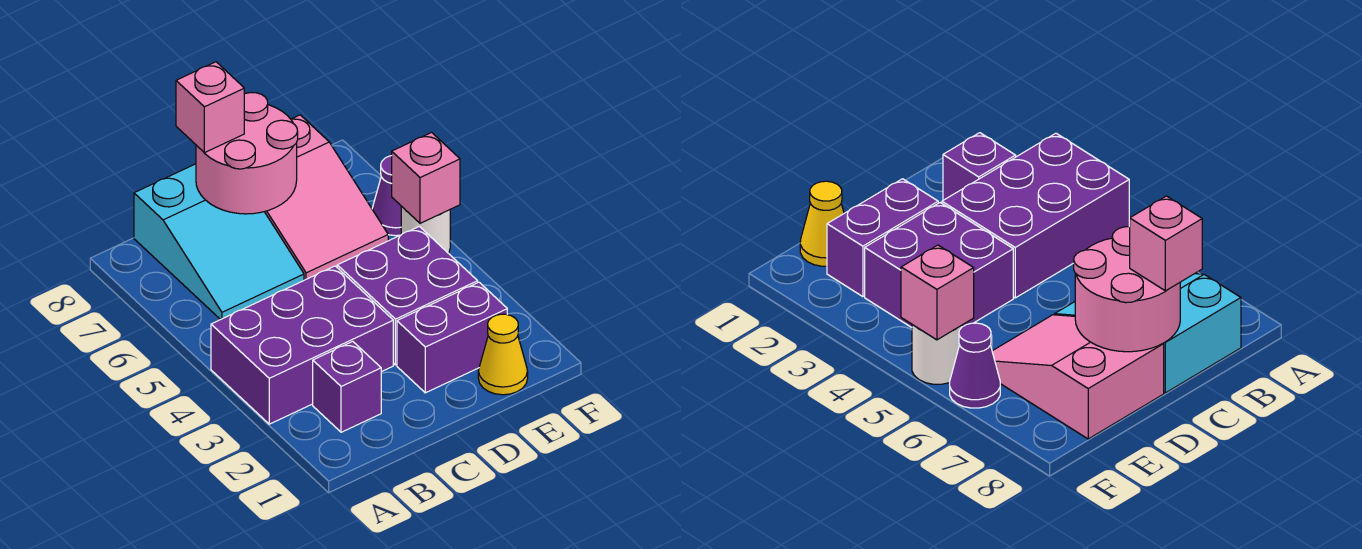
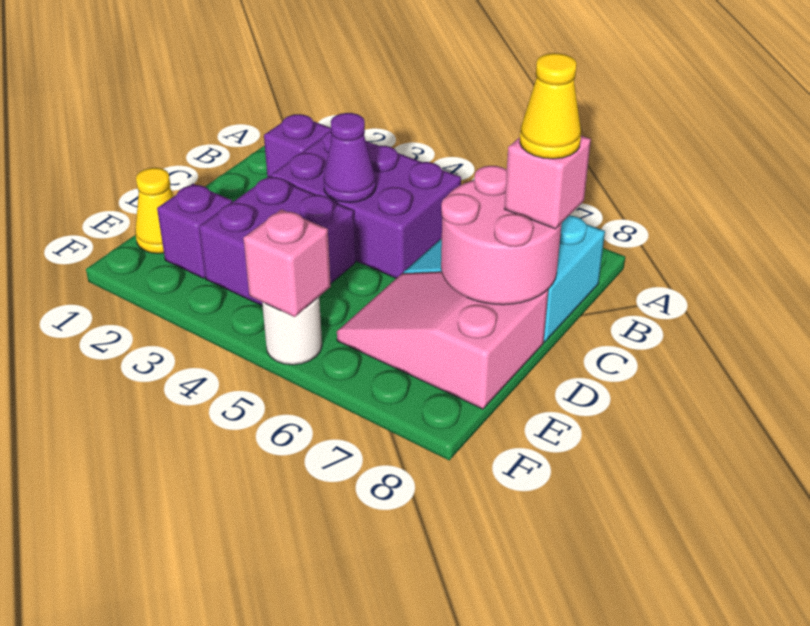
purple brick A3:C4 level 1 -> purple brick B3:C5 level 1
none -> yellow cone C8 level 4
purple brick D2:E2 level 1 -> purple brick E2 level 1
purple cone F6 level 1 -> purple cone C4 level 2

